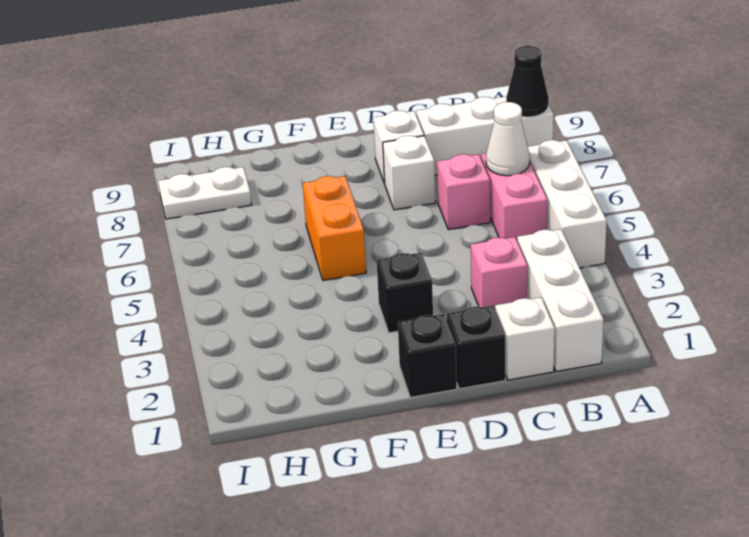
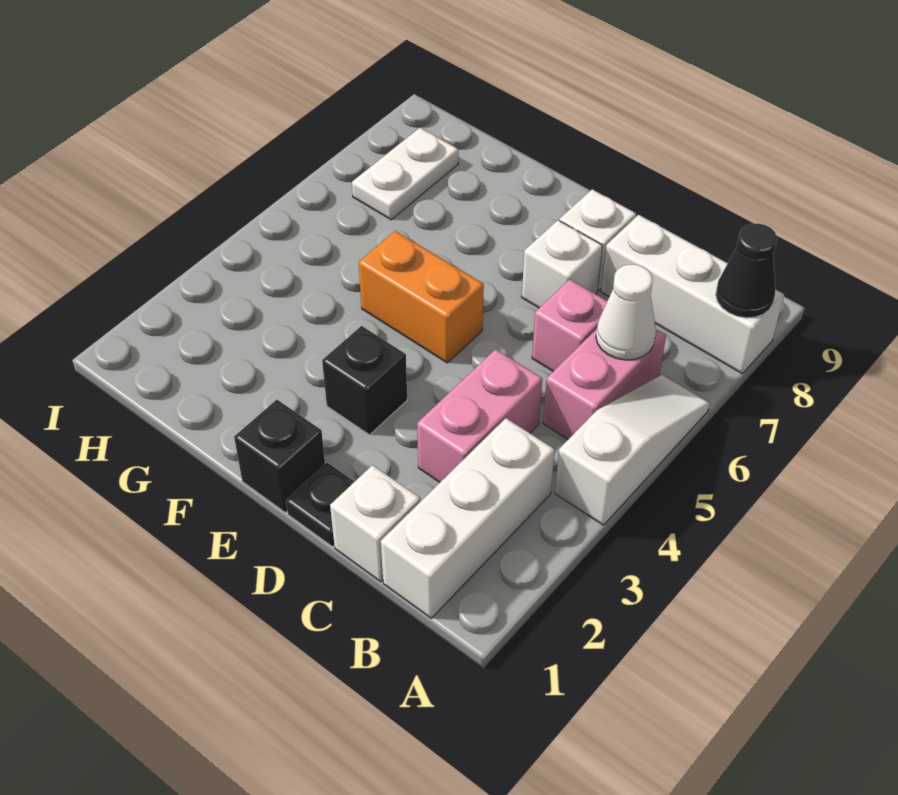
white brick A4:A6 level 1 -> white slope A4:A6 level 1 top 4
pink brick C3 level 1 -> pink brick C3:C4 level 1
black brick D1 level 1 -> black plate D1 level 1
orange brick F5:F6 level 1 -> orange brick E5:F5 level 1
white plate H8:I8 level 1 -> white plate H7:H8 level 1

